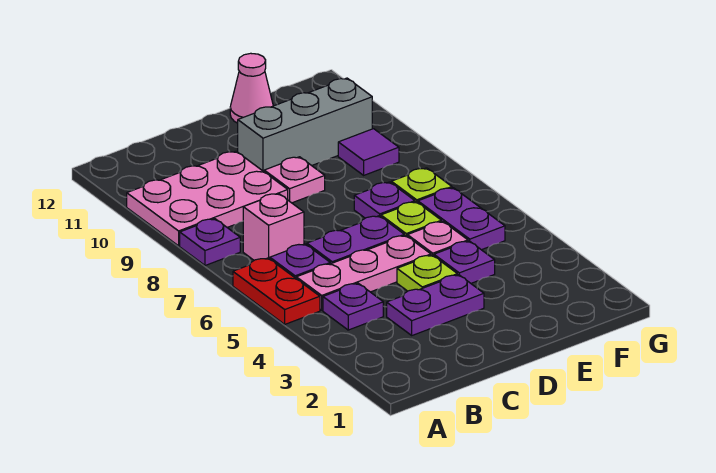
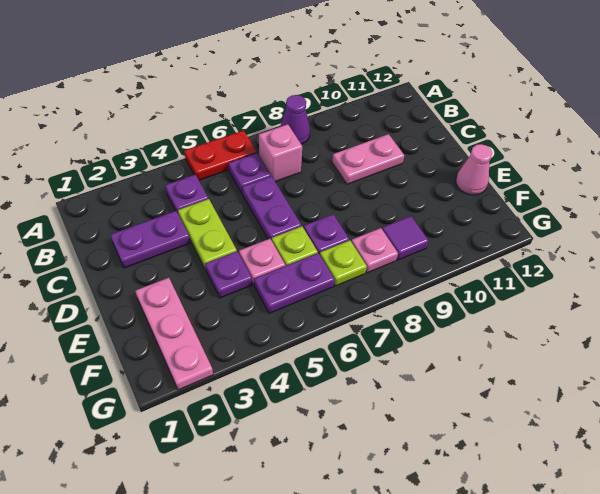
purple plate A8 level 1 -> purple cone A8 level 1
pink plate A9:C10 level 1 -> pink plate C9:C10 level 1
pink plate B5:D5 level 1 -> pink plate E2:G2 level 1
purple plate C3:D3 level 1 -> purple plate C2:C3 level 1
lime plate D4 level 1 -> lime plate C4:D4 level 1
pink plate D9 level 1 -> pink plate F8 level 1
grey brick D10:F10 level 1 -> none

